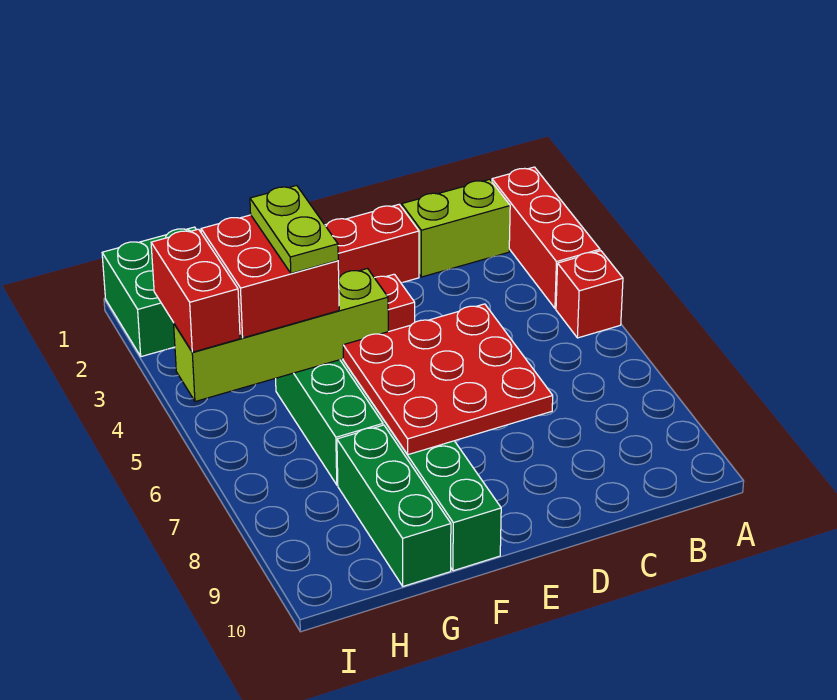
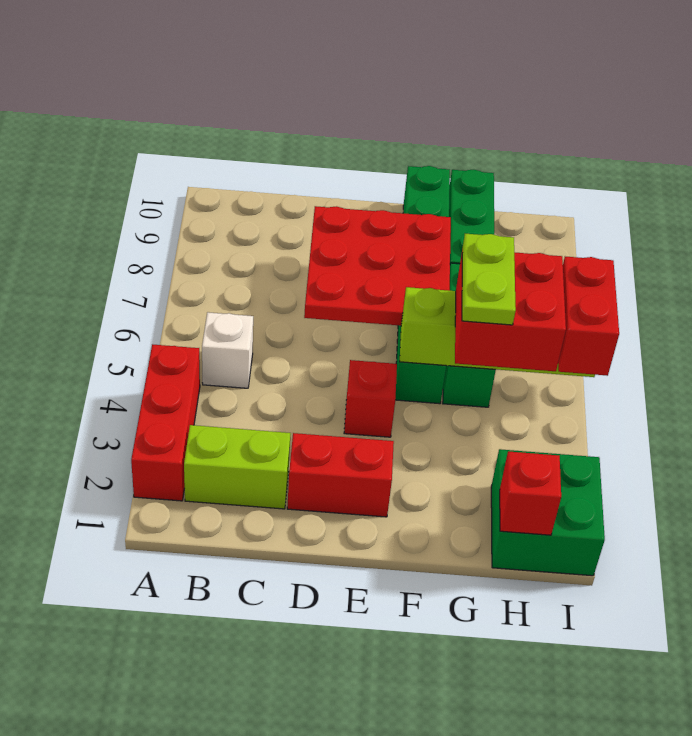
red brick A5 level 1 -> red brick H1 level 2
none -> white brick B5 level 1

